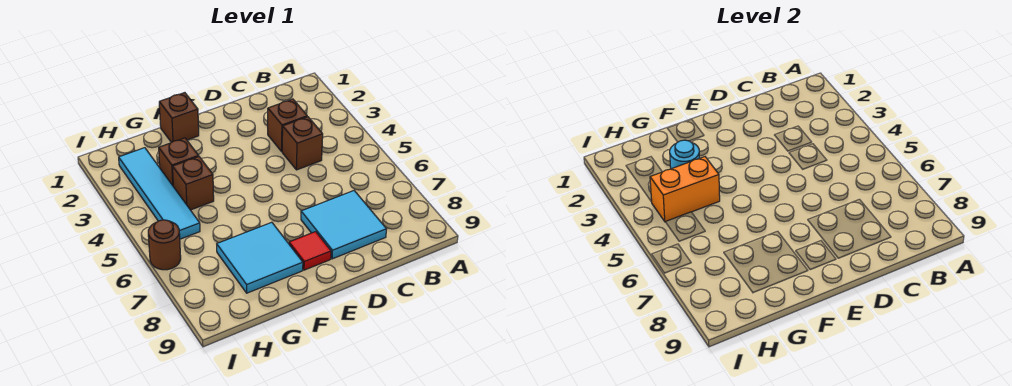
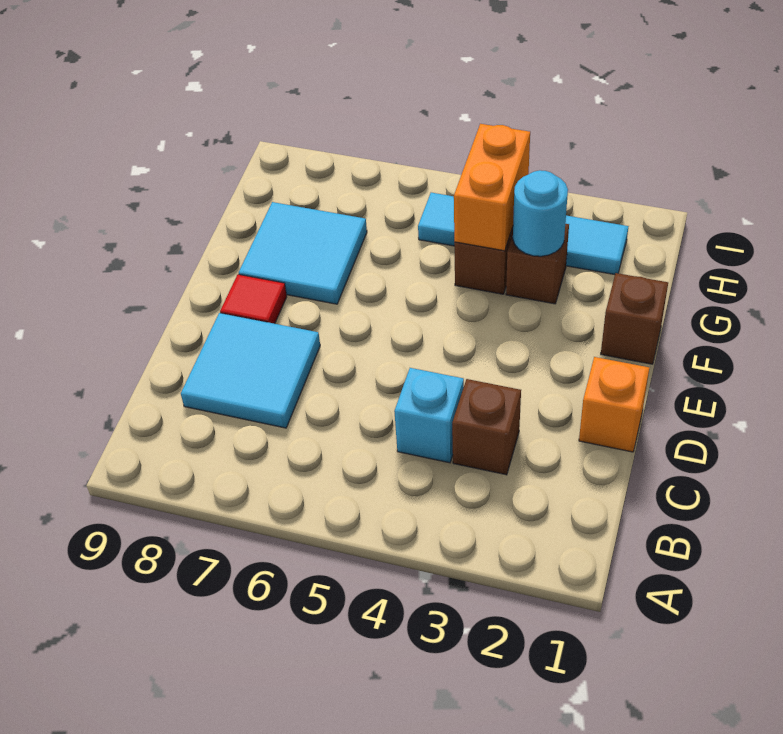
brown brick C4 level 1 -> cyan brick C4 level 1
none -> orange brick D1 level 1
brown round brick I6 level 1 -> none

